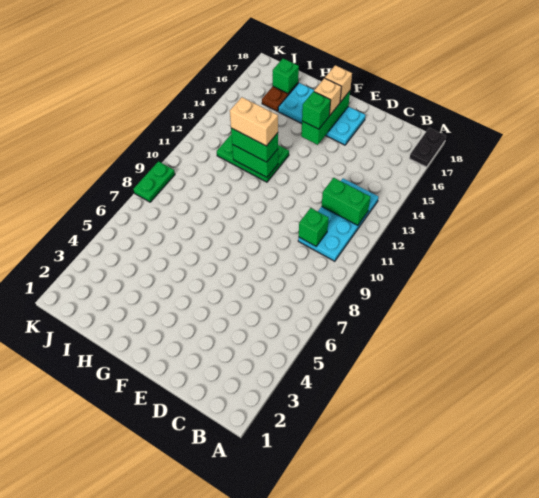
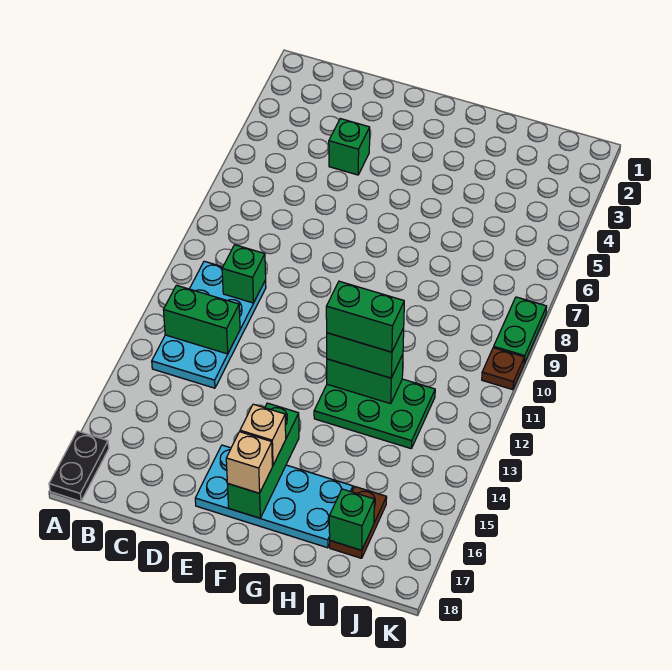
green brick F15 level 3 -> green brick D4 level 1
tan brick G12:H12 level 4 -> green brick G12:H12 level 4
none -> brown plate K10 level 1

